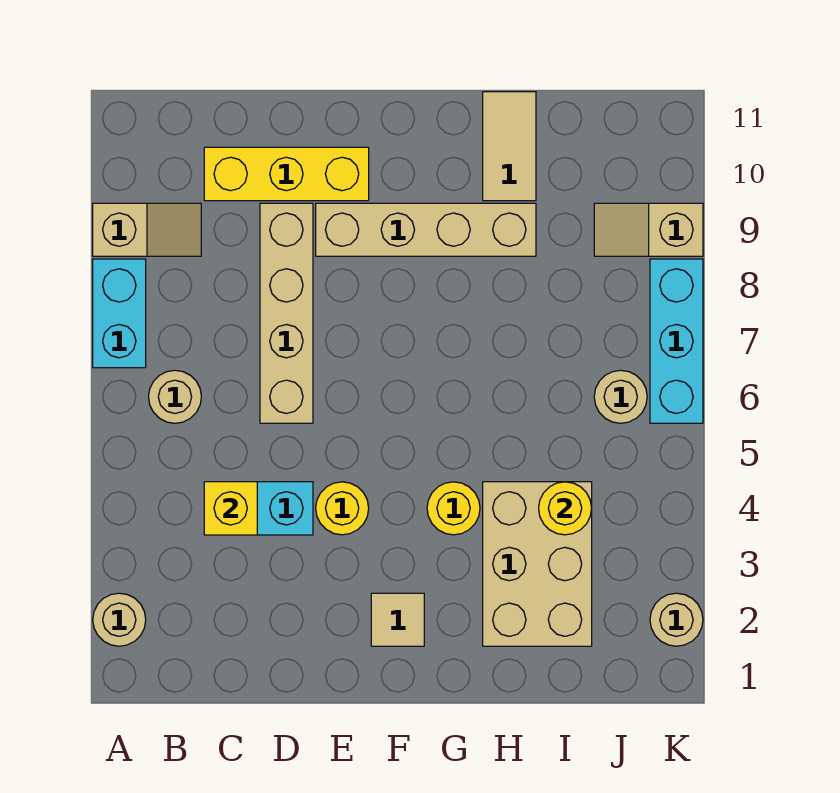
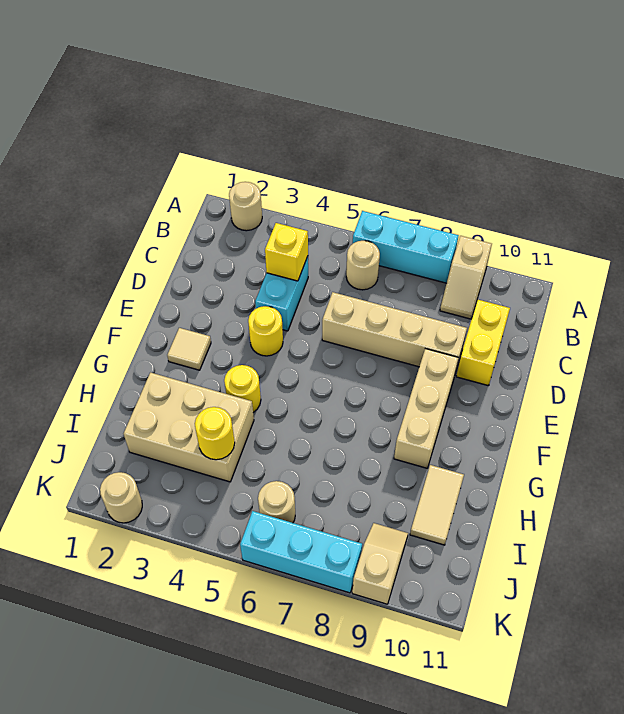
cyan brick A7:A8 level 1 -> cyan brick A6:A8 level 1
yellow brick C10:E10 level 1 -> yellow brick C10:D10 level 1
tan brick E9:H9 level 1 -> tan brick E9:G9 level 1
tan tile H10:H11 level 1 -> tan tile H10:I10 level 1

